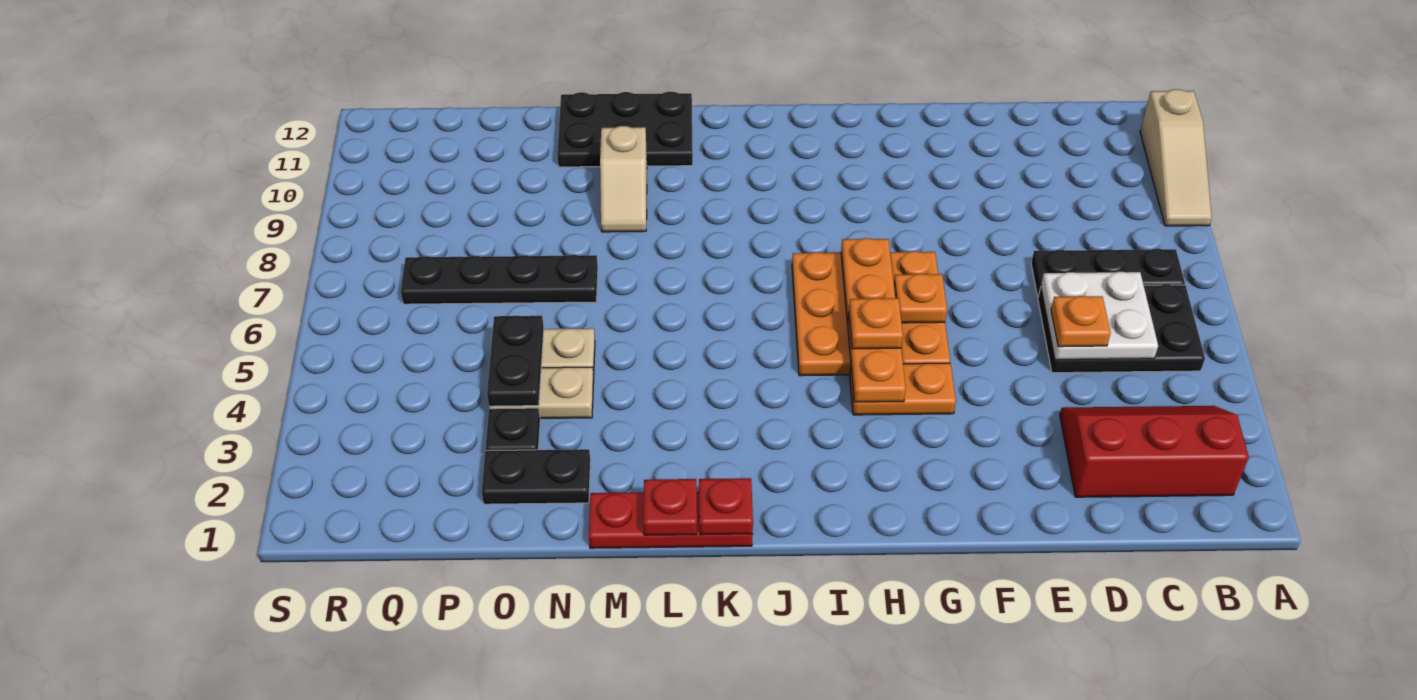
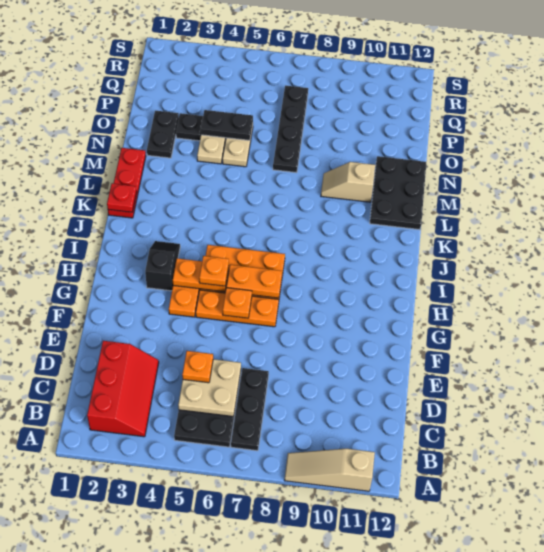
white plate C5:D6 level 2 -> tan plate C5:D6 level 2
none -> black slope H3:I3 level 1 top H
red plate L1 level 2 -> none

